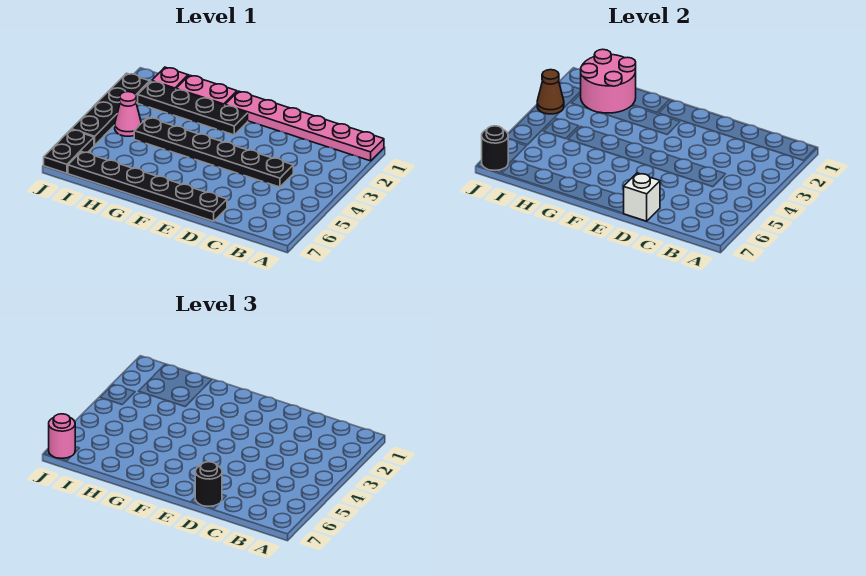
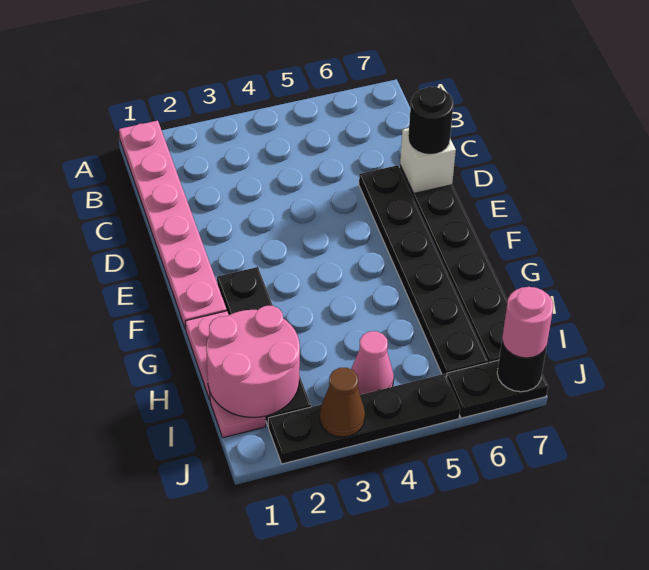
black plate C4:H4 level 1 -> black plate D6:I6 level 1

